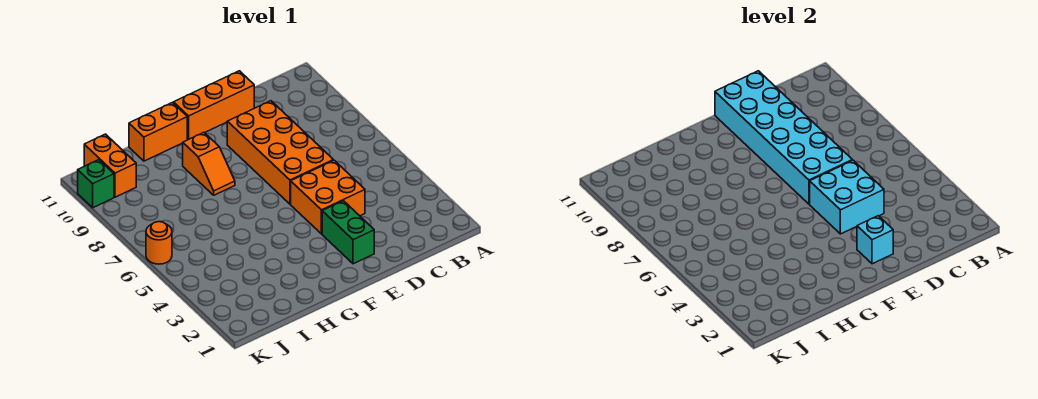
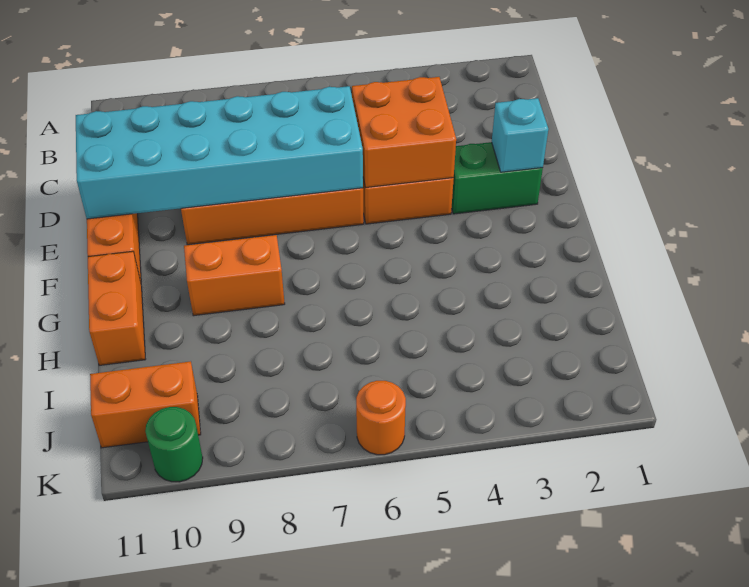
cyan brick D4:E5 level 2 -> orange brick D4:E5 level 2
orange slope G8:G9 level 1 top 9 -> orange brick G8:G9 level 1
green brick K10 level 1 -> green round brick K10 level 1

